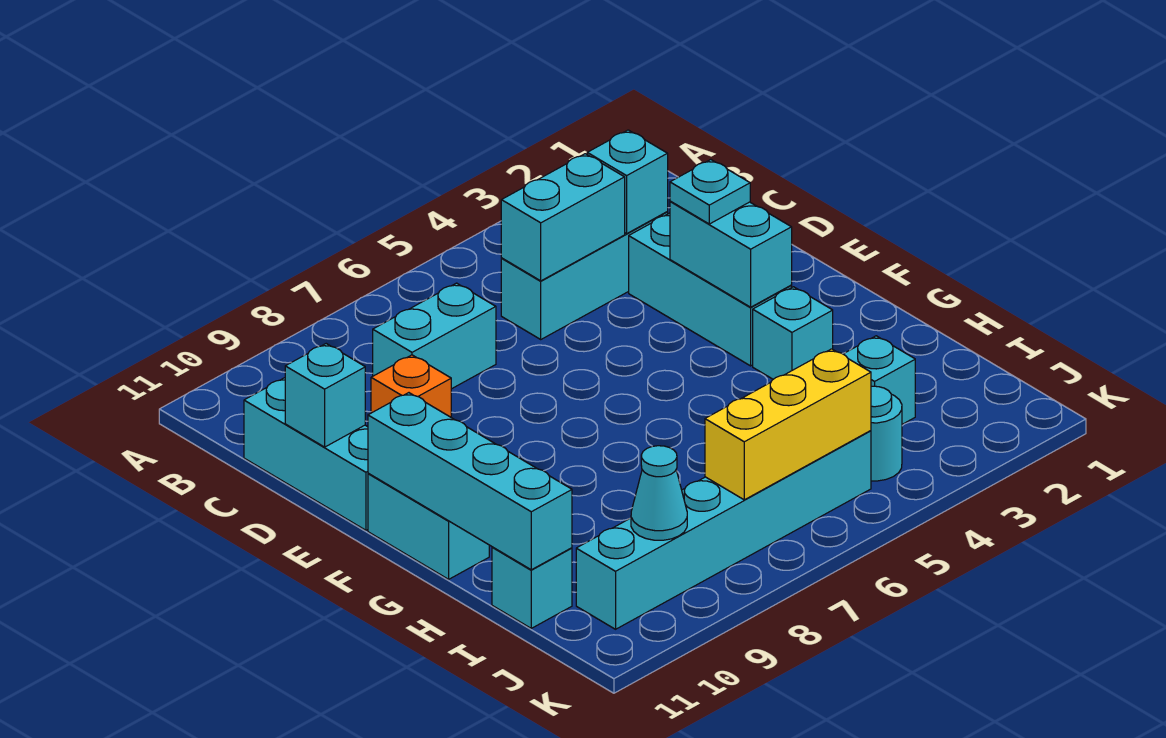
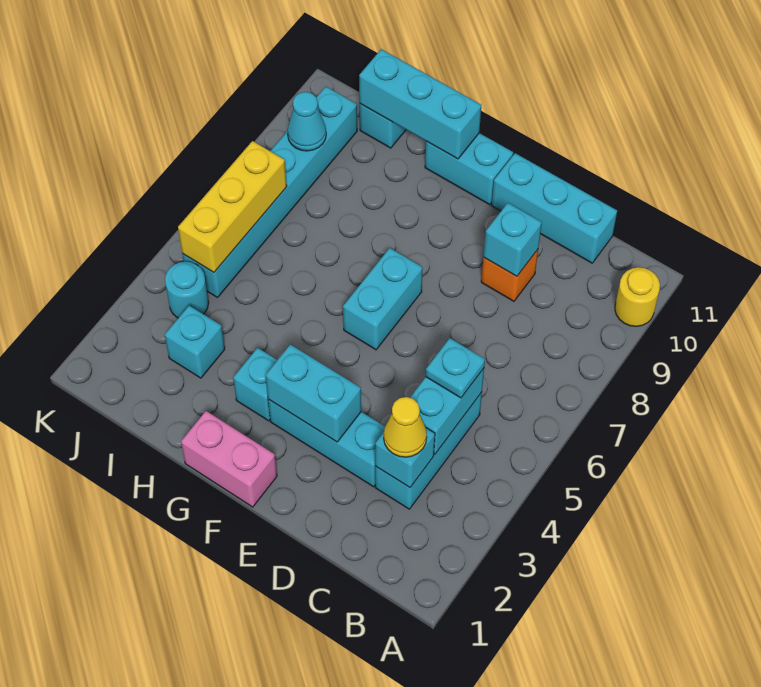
none -> yellow round brick A10 level 1
none -> yellow cone C3 level 3
cyan brick C7:C8 level 1 -> cyan brick F6:F7 level 1
cyan brick D11 level 2 -> cyan brick D9 level 2
cyan plate E3 level 3 -> cyan plate C5 level 3
none -> pink brick F1:G1 level 1
cyan brick F11:I11 level 2 -> cyan brick G11:I11 level 2

